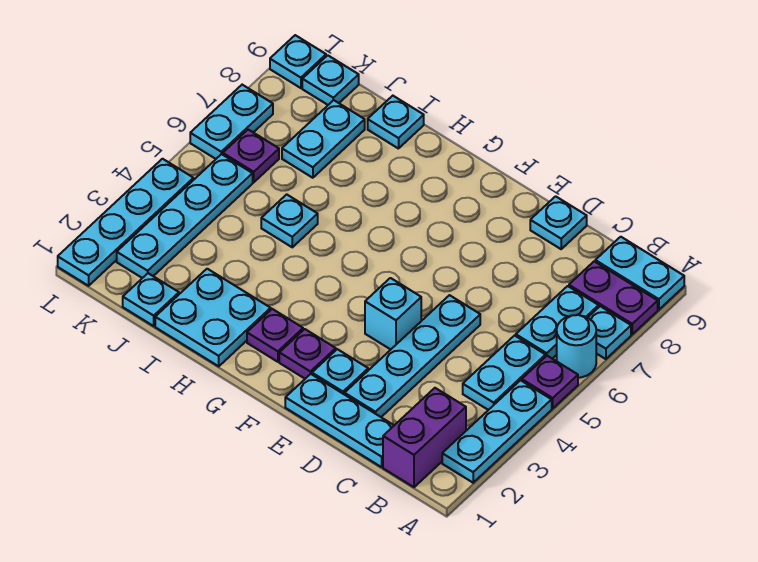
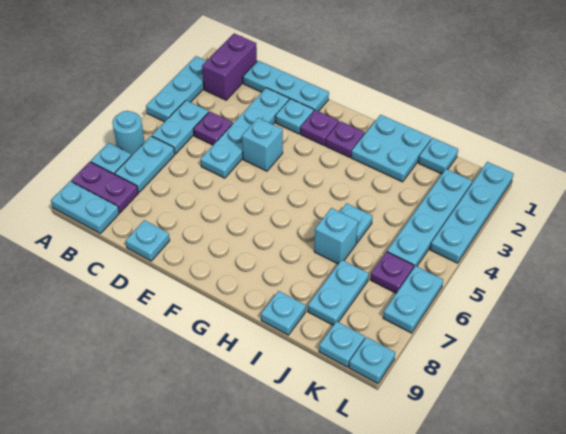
purple plate A5 level 1 -> purple plate C4 level 1
none -> cyan brick I6 level 1

